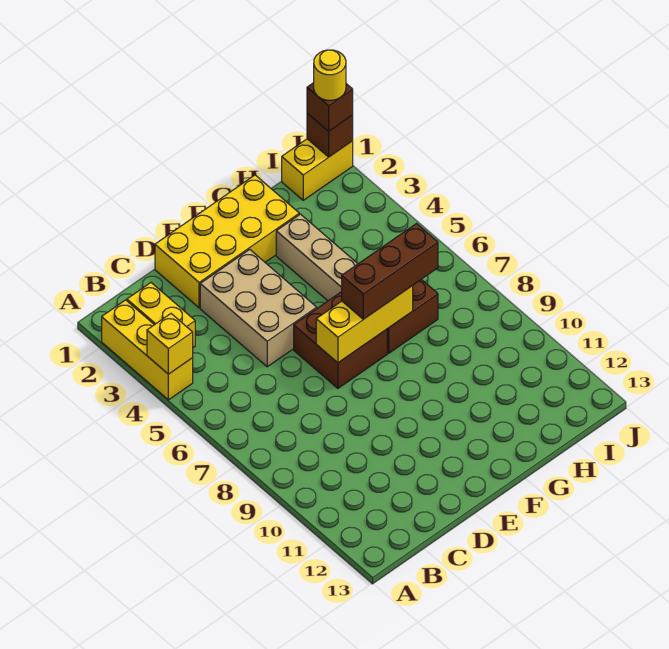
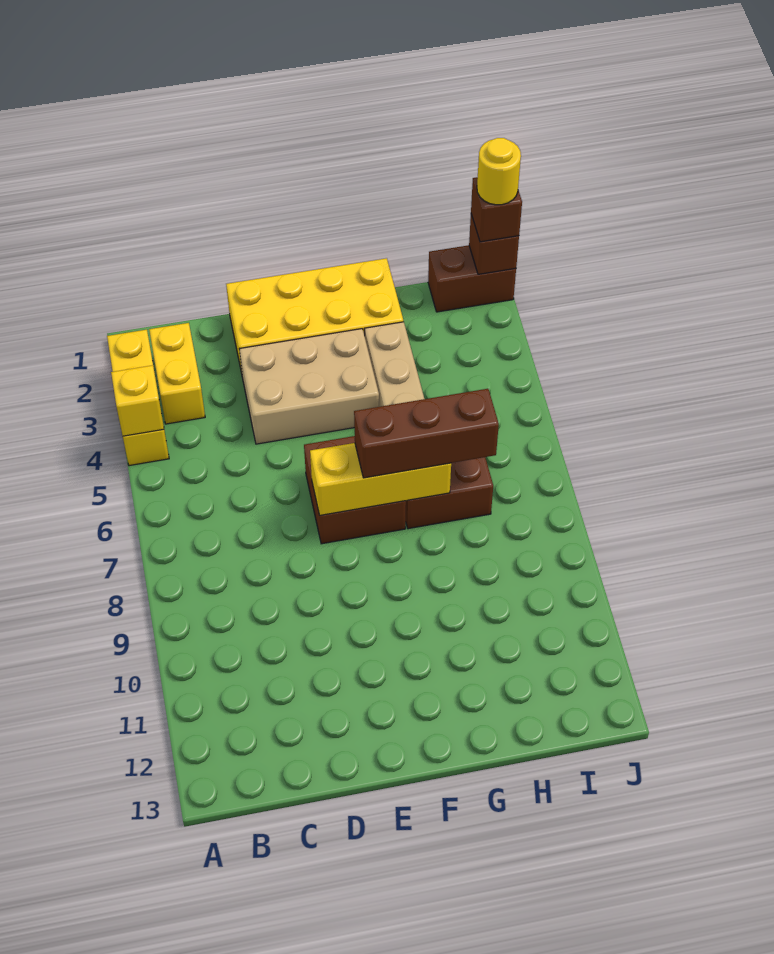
tan brick D3:E5 level 1 -> tan brick D3:F4 level 1
yellow brick I1:J1 level 1 -> brown brick I1:J1 level 1

